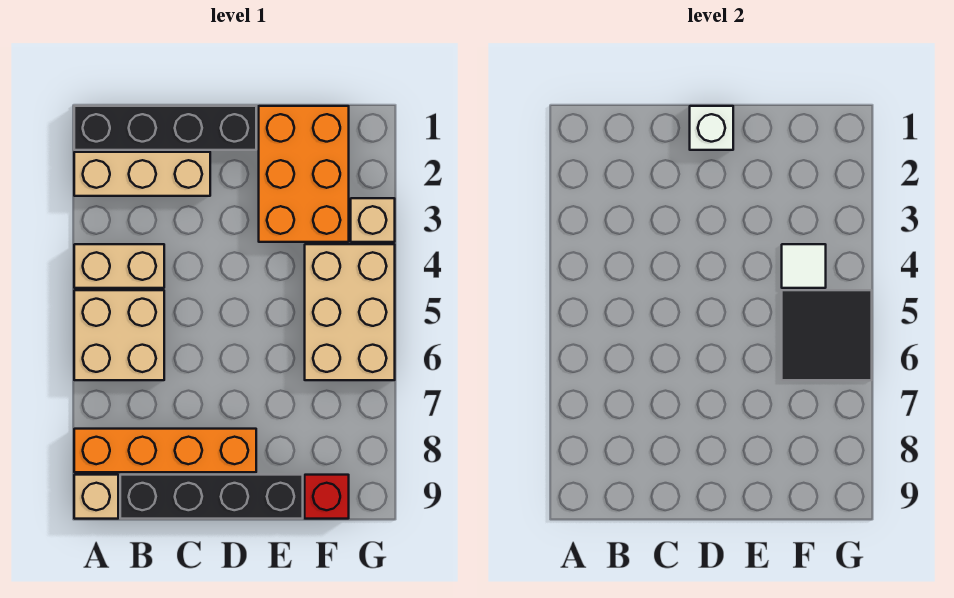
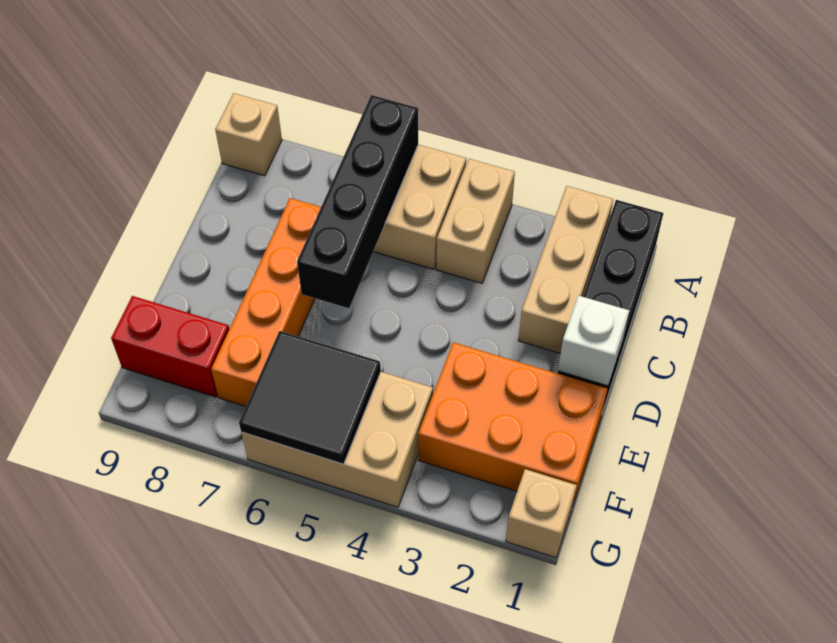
orange brick A8:D8 level 1 -> orange brick C7:F7 level 1
black brick B9:E9 level 1 -> black brick A6:D6 level 2
white tile F4 level 2 -> none
red brick F9 level 1 -> red brick F8:F9 level 1
tan brick G3 level 1 -> tan brick G1 level 1

